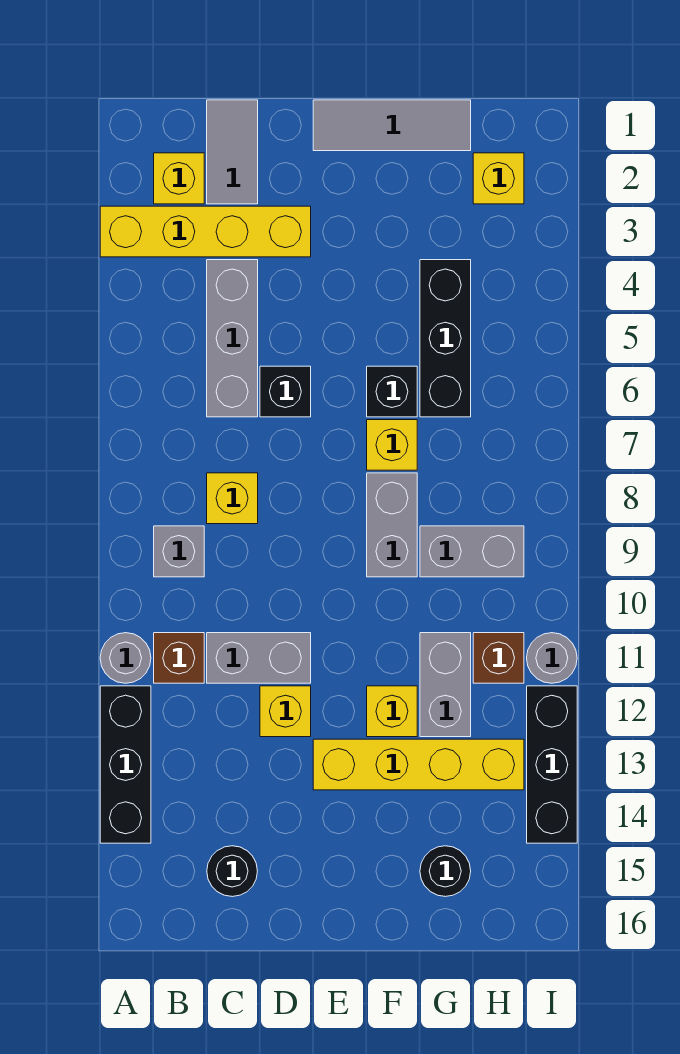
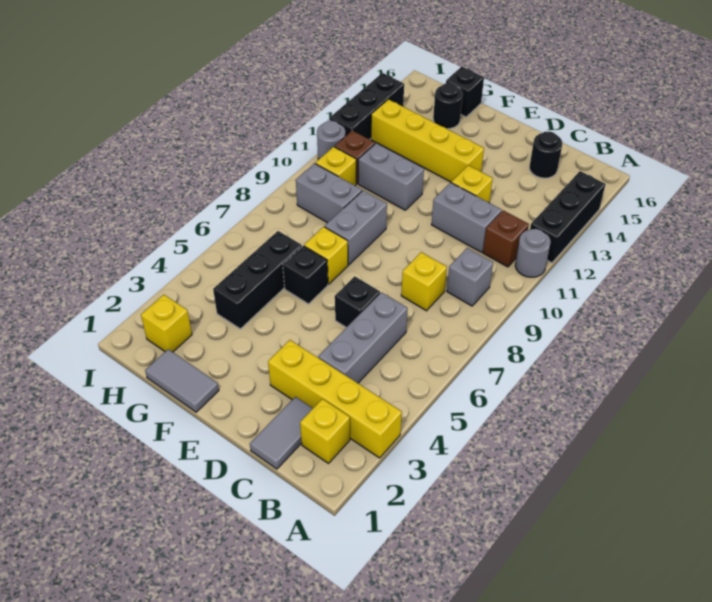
grey tile E1:G1 level 1 -> grey tile F1:G1 level 1
yellow brick F12 level 1 -> yellow brick H10 level 1
grey brick G11:G12 level 1 -> grey brick F11:G11 level 1
none -> black brick G16 level 1

